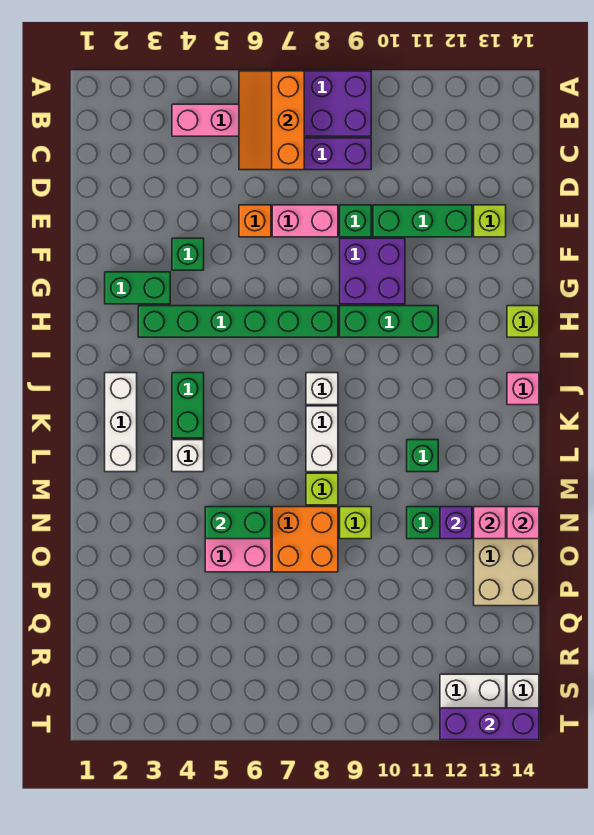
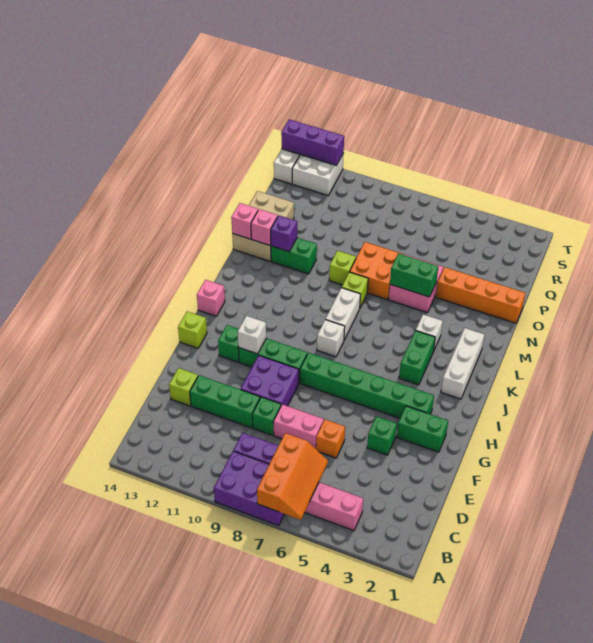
none -> white brick H11 level 2
green brick L11 level 1 -> green brick H12 level 1
none -> orange brick O1:O4 level 1

